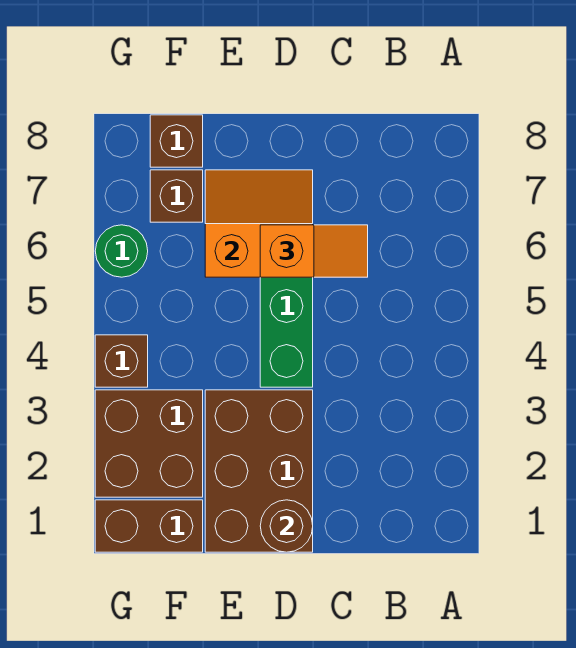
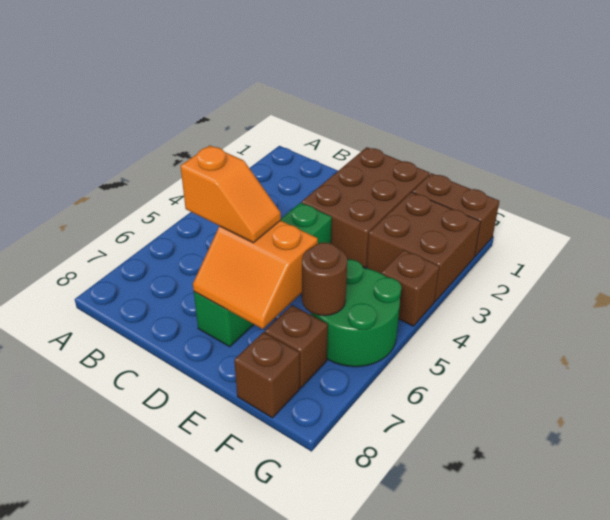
orange slope C6:D6 level 3 top D -> orange slope C6:D6 level 3 top C
brown round brick D1 level 2 -> brown round brick F6 level 2
green round brick G6 level 1 -> green round brick F5:G6 level 1

